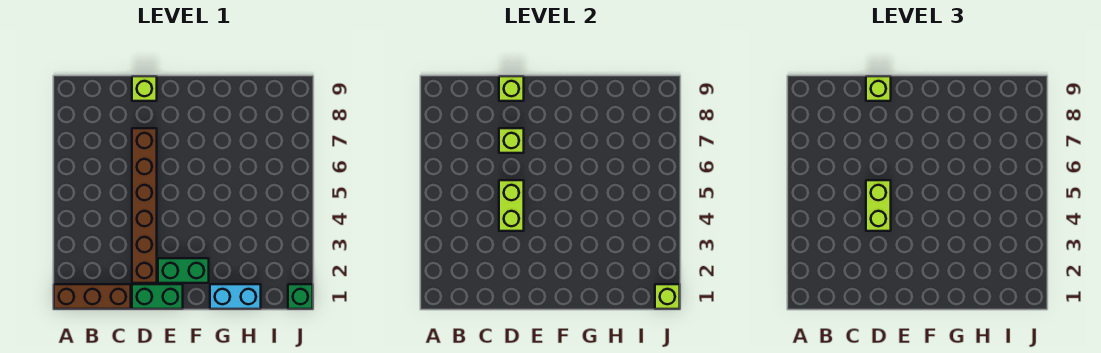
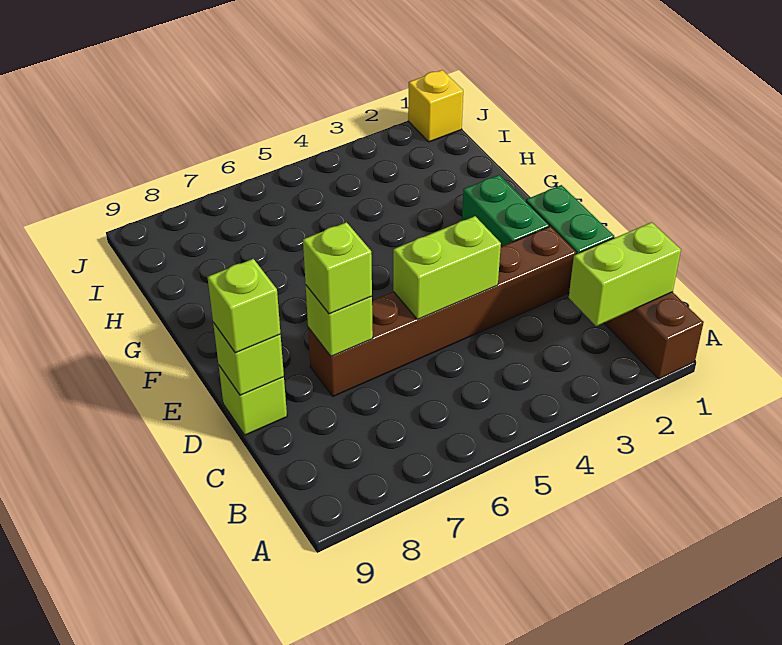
lime brick D4:D5 level 3 -> lime brick B1:B2 level 2
cyan brick G1:H1 level 1 -> none
green brick J1 level 1 -> yellow brick J1 level 1
lime brick J1 level 2 -> lime brick D7 level 3

